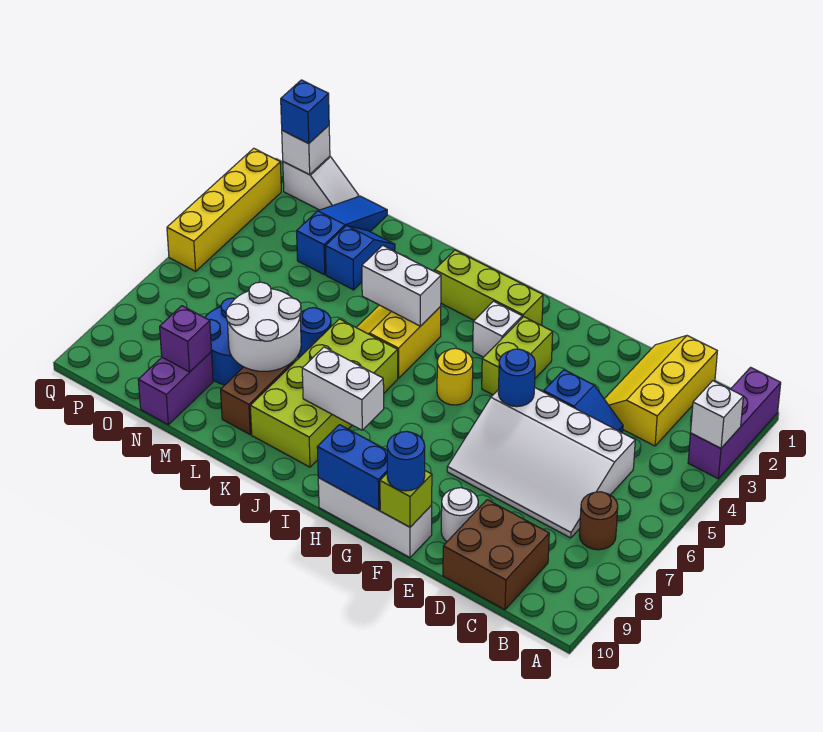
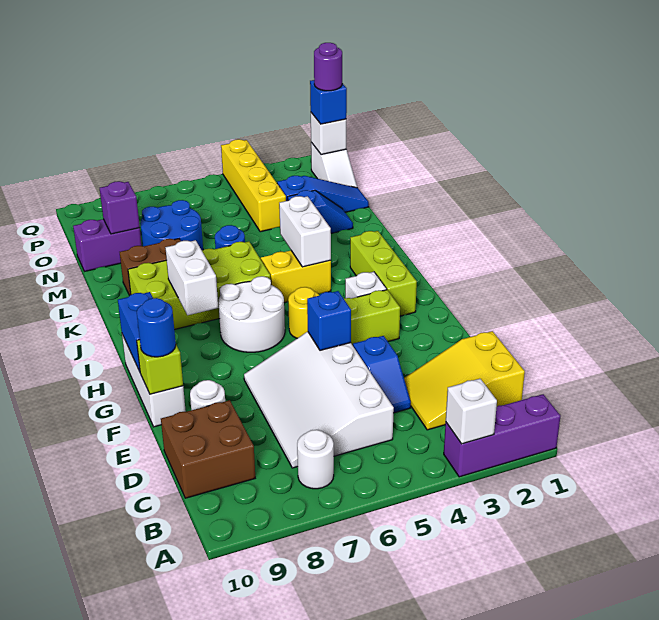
brown round brick B7 level 1 -> white round brick B7 level 1
yellow slope C1:D3 level 1 top C -> yellow slope C1:D3 level 1 top 1
blue round brick F5 level 2 -> blue brick F5 level 2
white round brick L7:M8 level 2 -> white round brick H6:I7 level 1
none -> purple round brick P1 level 4
yellow brick Q2:Q5 level 1 -> yellow brick N4:Q4 level 1

